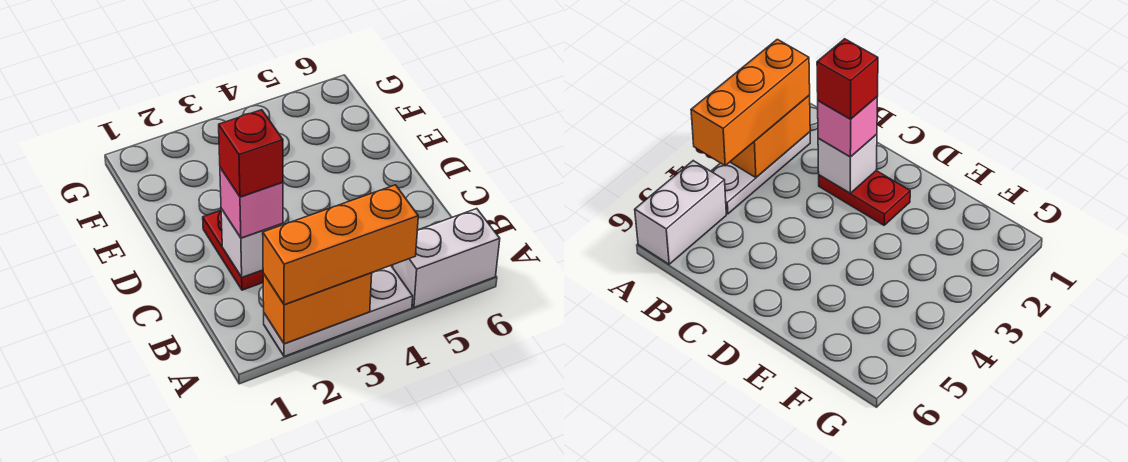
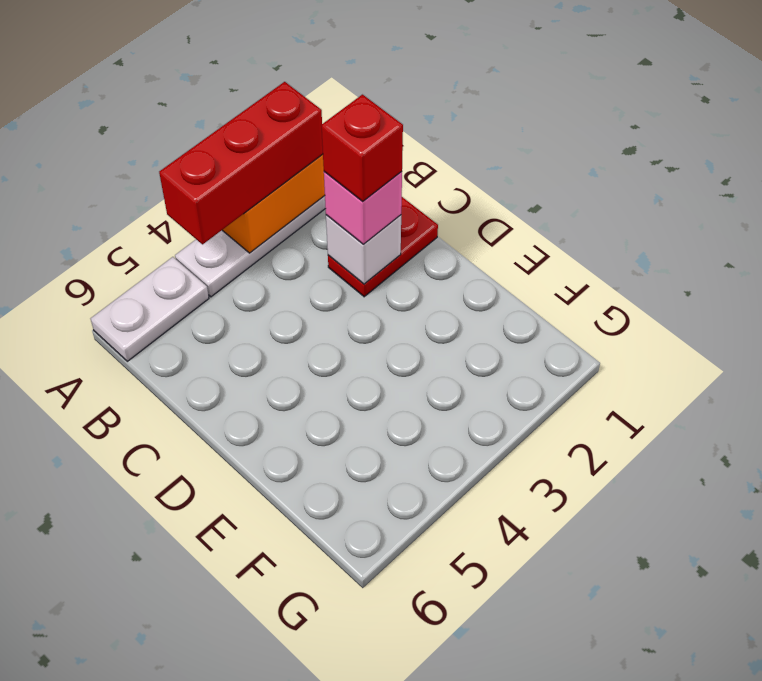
orange brick A2:A4 level 3 -> red brick A2:A4 level 3
white brick A5:A6 level 1 -> white plate A5:A6 level 1
red plate C2:D2 level 1 -> red plate C1:C2 level 1

